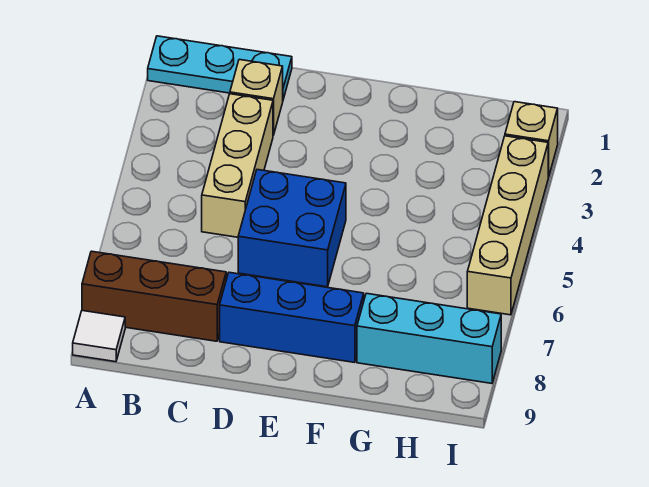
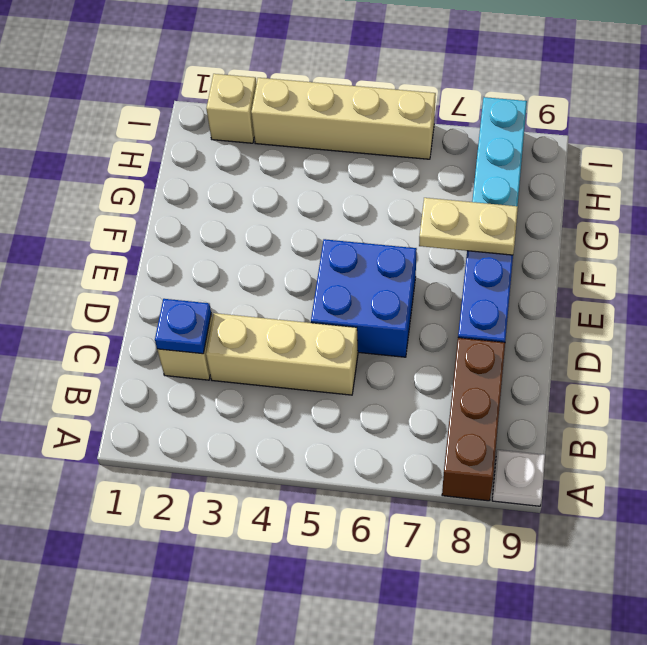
cyan plate A1:C1 level 1 -> none
white tile A9 level 1 -> white plate A9 level 1
none -> blue plate C2 level 2
none -> tan plate F7:F8 level 2

